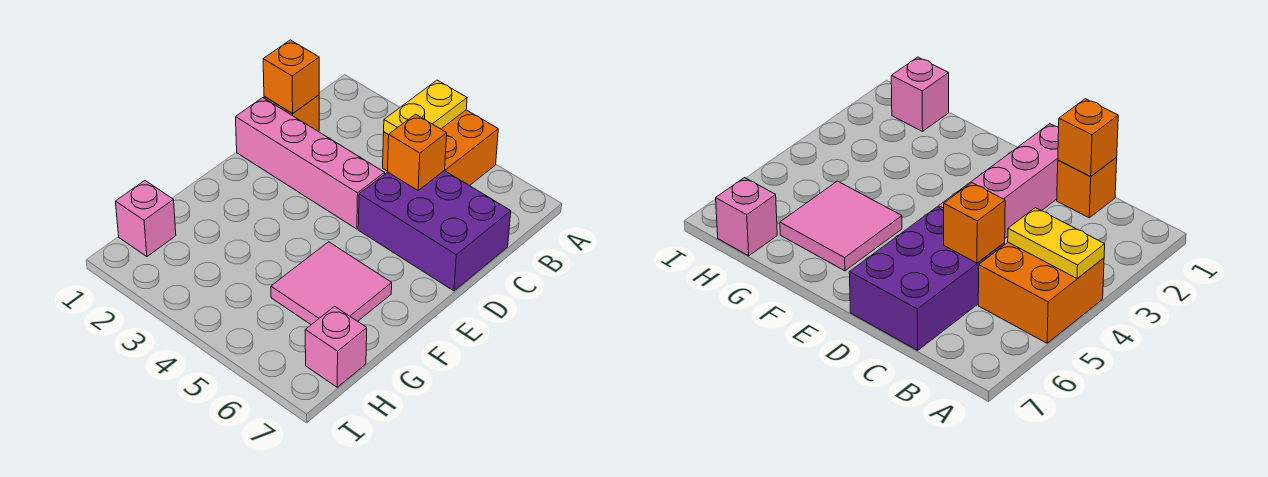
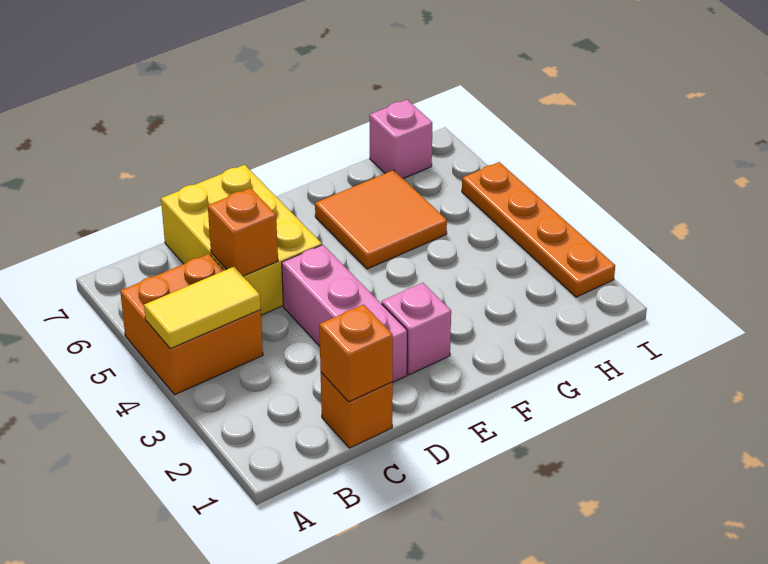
yellow plate A4:B4 level 2 -> yellow tile A4:B4 level 2
purple brick C5:D7 level 1 -> yellow brick C5:D7 level 1
pink brick D1:D4 level 1 -> pink brick D2:D4 level 1
pink tile F5:G6 level 1 -> orange tile F5:G6 level 1
pink brick H1 level 1 -> pink brick E2 level 1
none -> orange plate I2:I5 level 1

